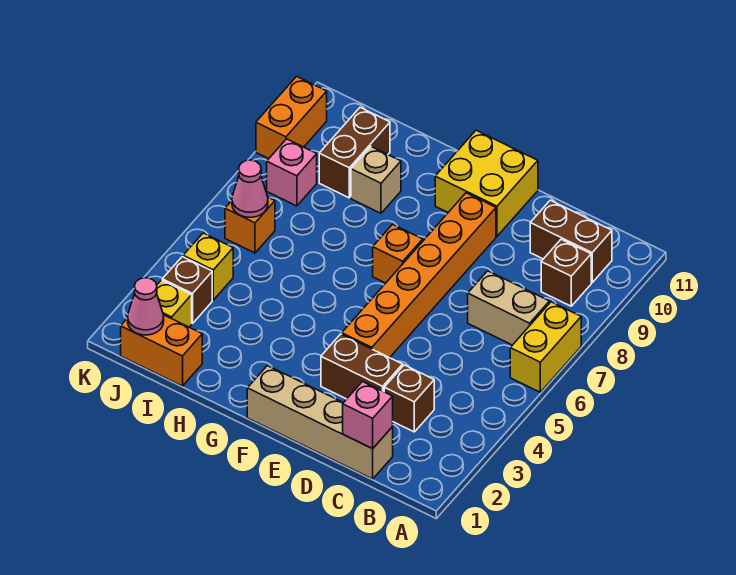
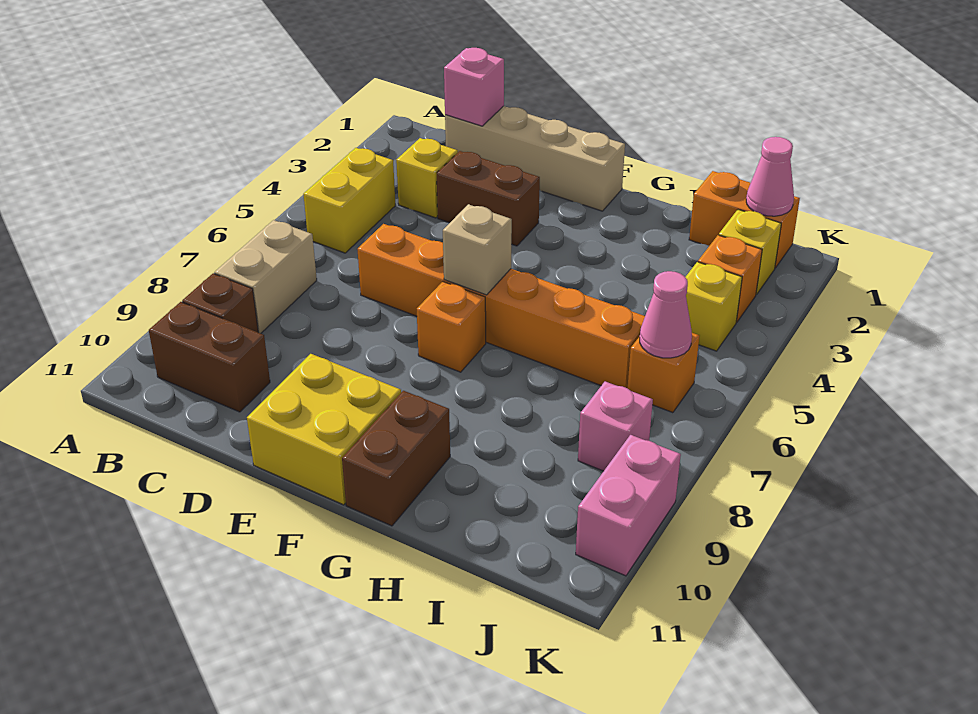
yellow brick A6:A7 level 1 -> yellow brick B4:B5 level 1
tan brick B7:C7 level 1 -> tan brick B7:B8 level 1
brown brick C3 level 1 -> yellow brick C3 level 1
orange brick E4:E9 level 1 -> orange brick D6:I6 level 1
tan brick H9 level 1 -> tan brick F6 level 2
brown brick I9:I10 level 1 -> brown brick G10:G11 level 1
brown brick J3 level 1 -> orange brick J3 level 1
orange brick K9:K10 level 1 -> pink brick K9:K10 level 1

